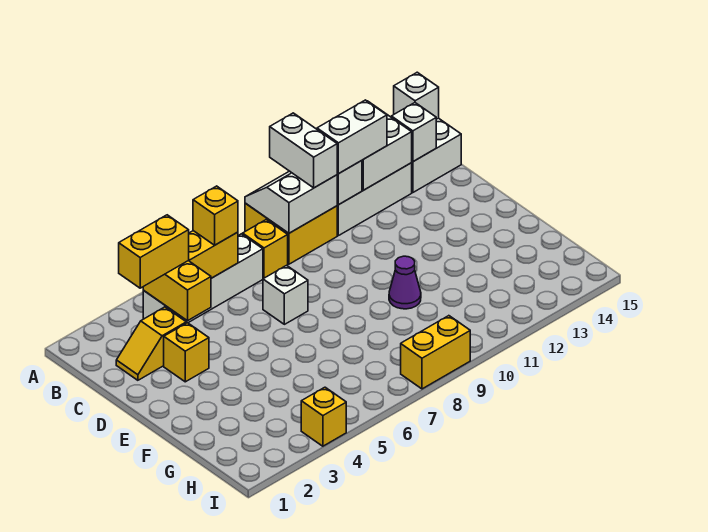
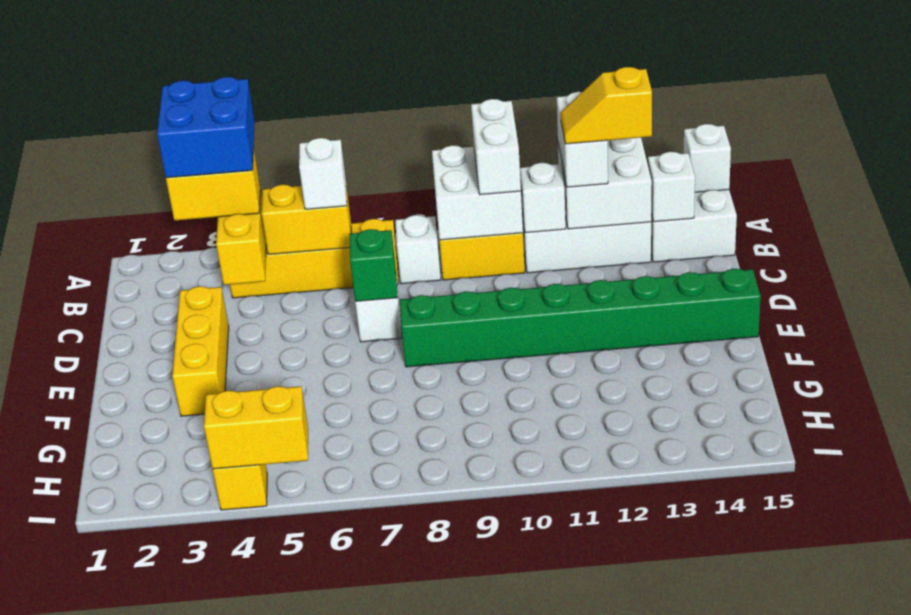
none -> blue brick A3:B4 level 4
white slope A9:B10 level 2 top B -> white brick A9:B10 level 2
white brick B4:B7 level 1 -> yellow brick B4:B7 level 1
yellow brick B6 level 3 -> white brick B6 level 3
yellow brick B8 level 1 -> white brick B8 level 1
white brick B11:B12 level 3 -> white brick A12:B12 level 3
yellow slope C2:C3 level 1 top 3 -> yellow slope B12:B13 level 4 top 13
yellow brick D3 level 1 -> yellow brick D3:F3 level 1
none -> green brick D7 level 2
none -> green brick E8:E15 level 1
purple cone F10 level 1 -> none
yellow brick I8:I9 level 1 -> yellow brick I4:I5 level 2

